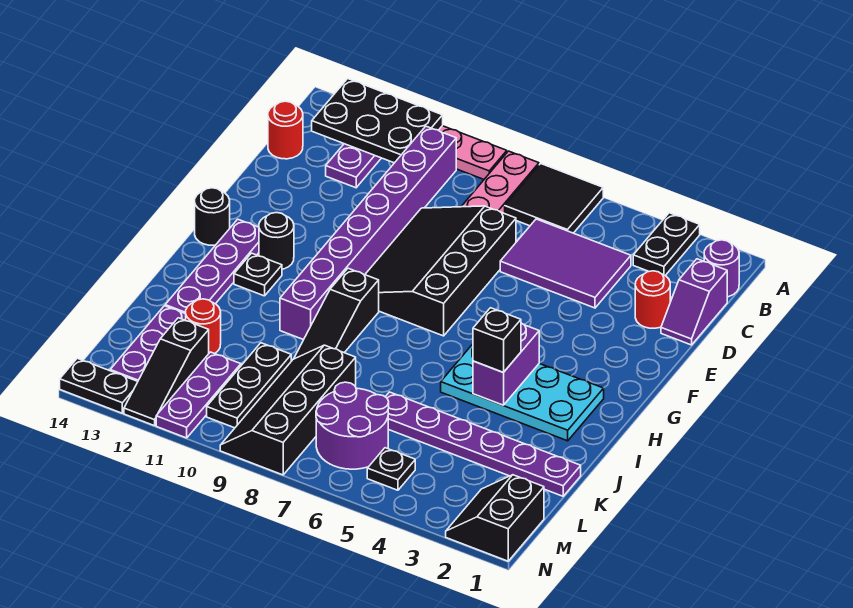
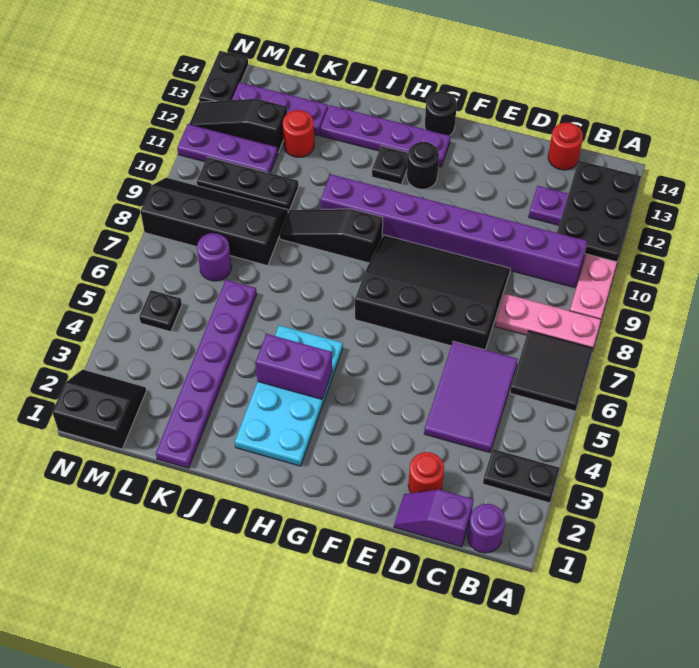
black brick I4 level 3 -> none
purple round brick L6:M7 level 1 -> purple round brick L7 level 1

